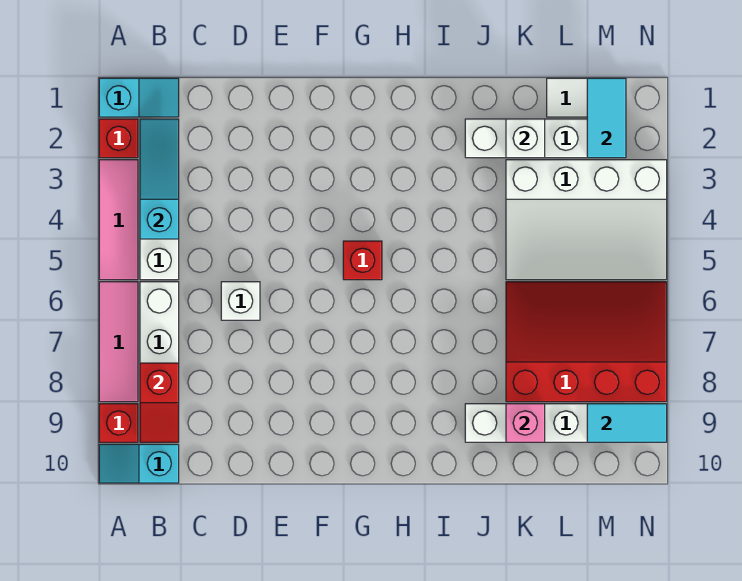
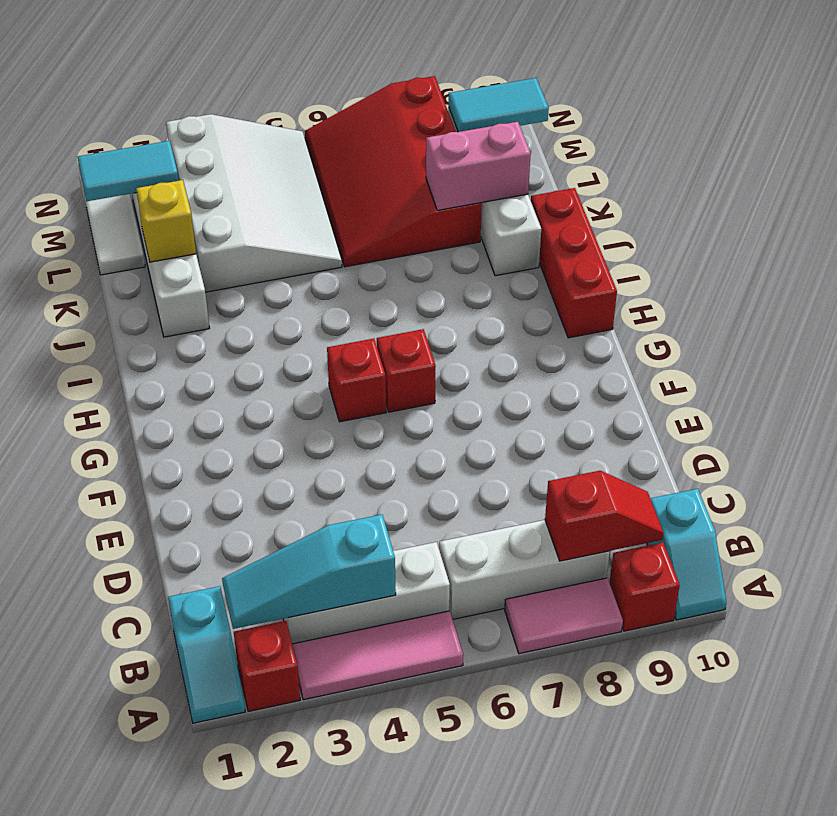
cyan slope A1:B1 level 1 top A -> cyan slope A1:B1 level 1 top B
pink tile A6:A8 level 1 -> pink tile A7:A8 level 1
white brick D6 level 1 -> none
none -> red brick G6 level 1
none -> red brick H10:J10 level 1
white brick K2 level 2 -> yellow brick K2 level 2
pink brick K9 level 2 -> pink brick K8:K9 level 2
cyan tile M9:N9 level 2 -> cyan tile M9:M10 level 2

